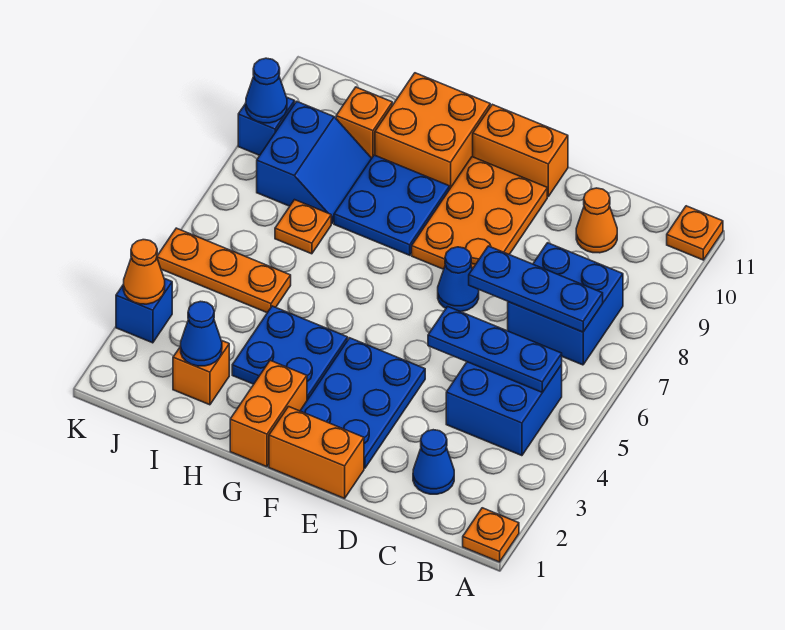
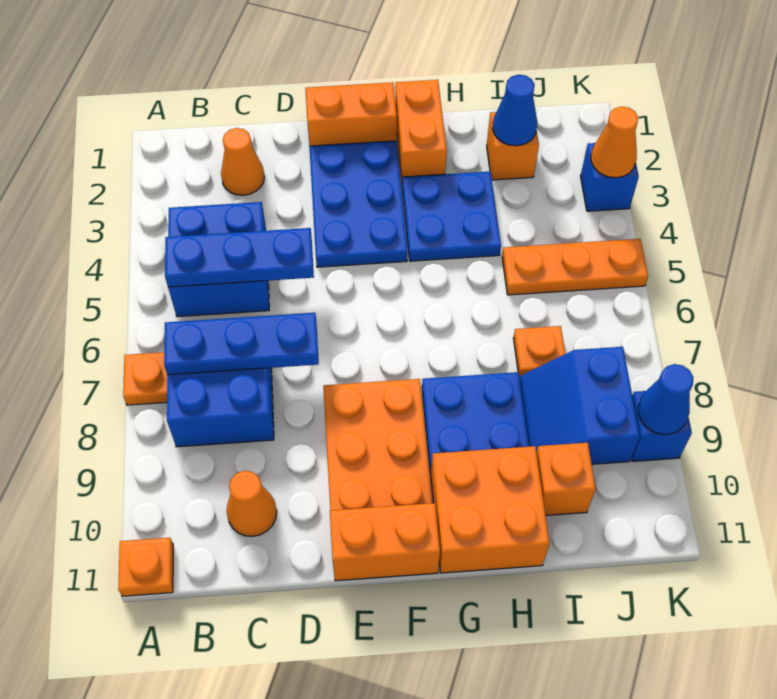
orange plate A1 level 1 -> orange plate A7 level 1
blue cone C2 level 1 -> orange cone C2 level 1
blue cone E7 level 1 -> none

